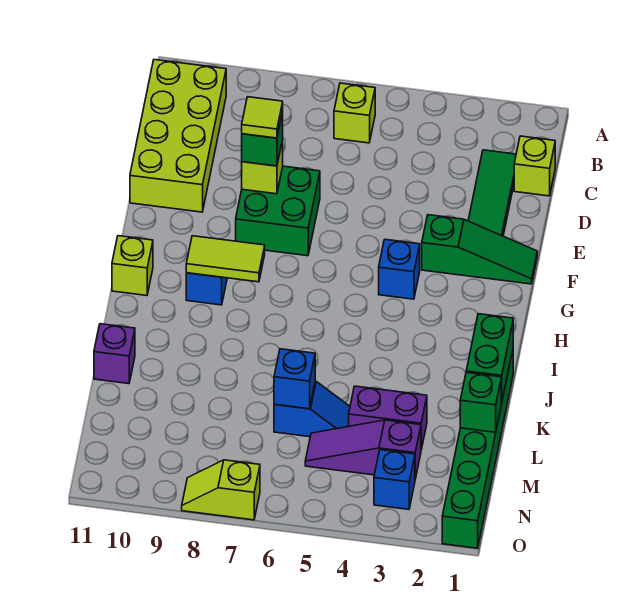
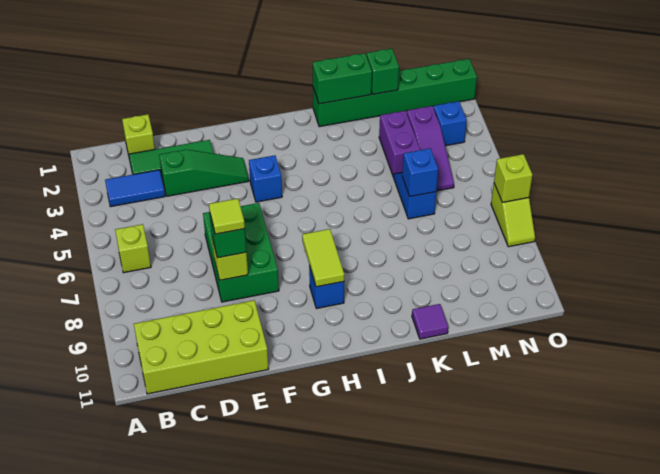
none -> blue tile B3:C3 level 1
green brick E7:F8 level 1 -> green brick E6:F8 level 1
green slope F1:F3 level 1 top 3 -> green slope D3:F3 level 1 top D
lime brick H11 level 1 -> lime brick O7 level 2
purple brick K11 level 1 -> purple tile K11 level 1

